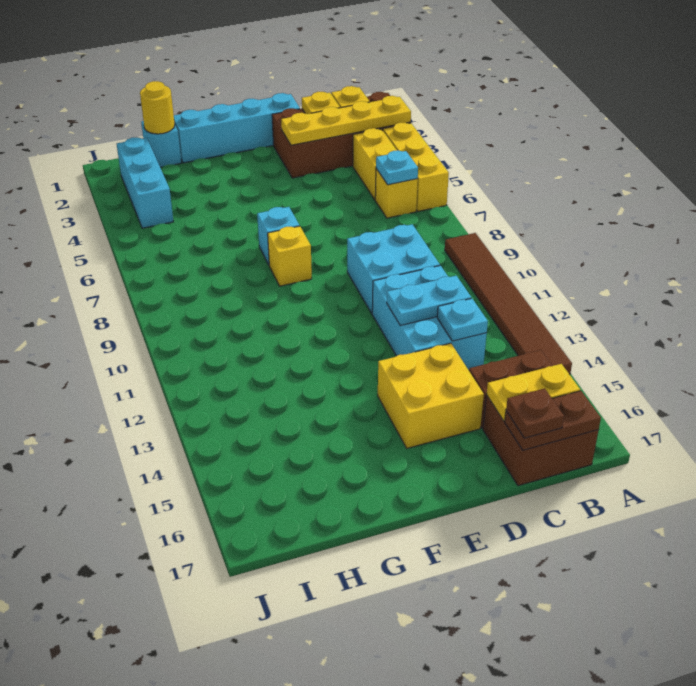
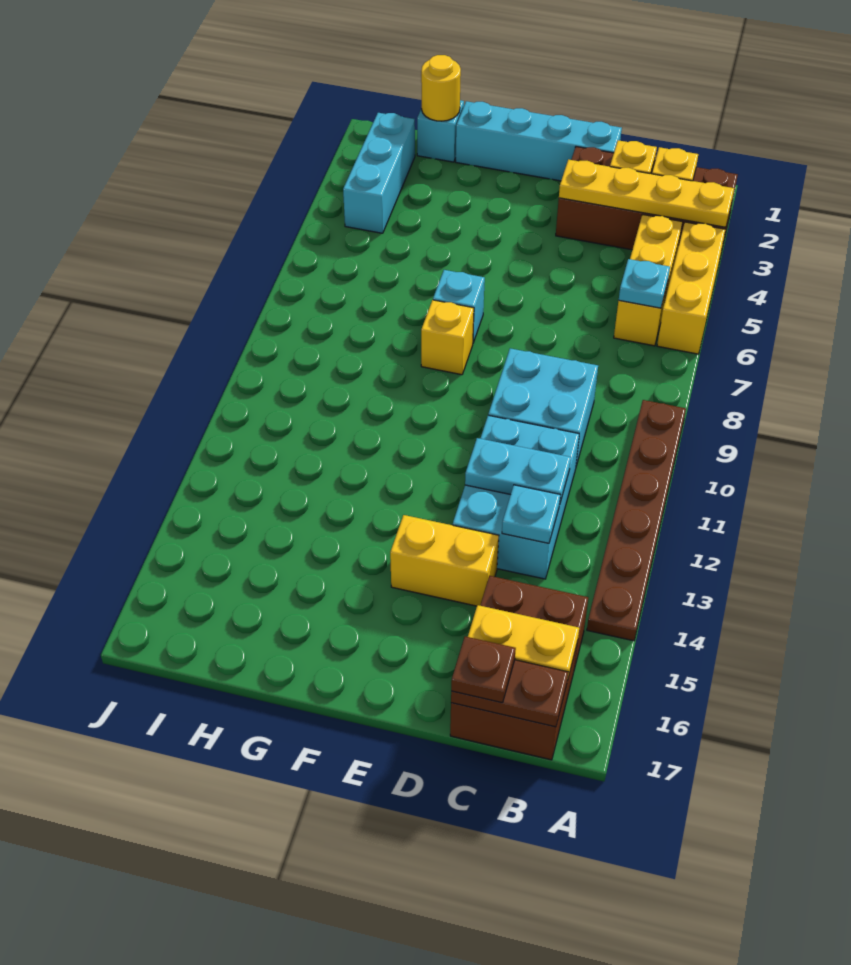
brown tile A9:A14 level 1 -> brown plate A9:A14 level 1
yellow brick D14:E15 level 1 -> yellow brick D14:E14 level 1

